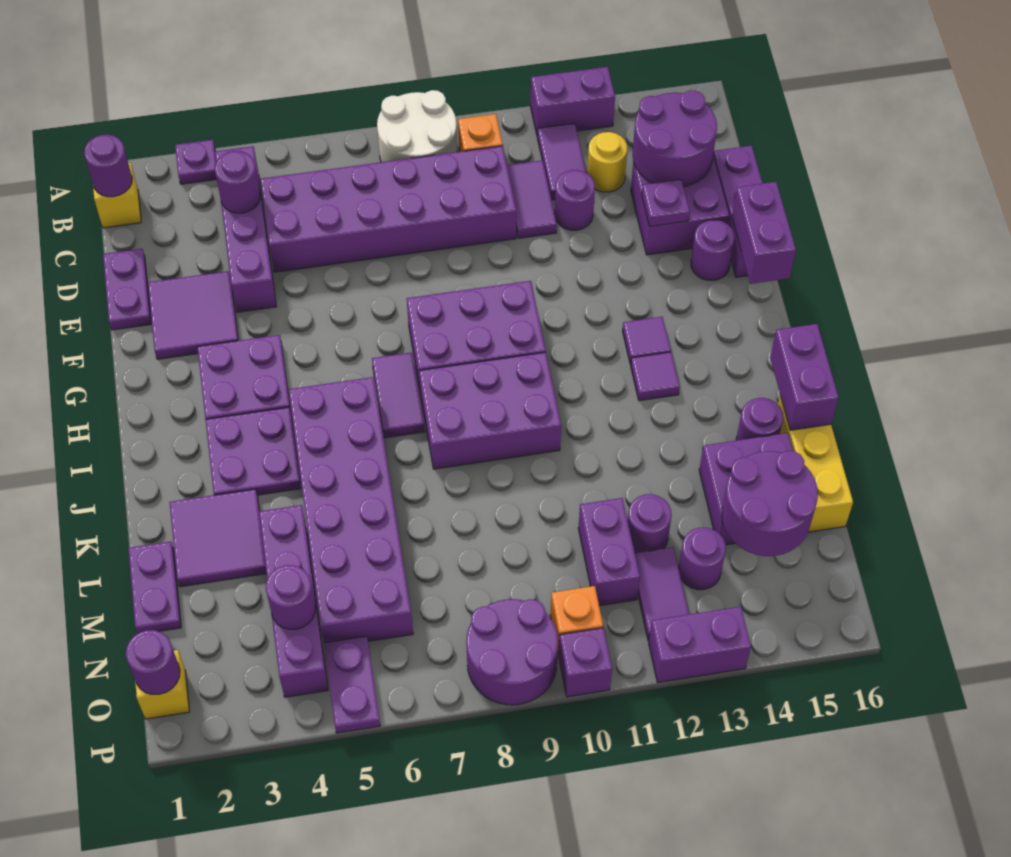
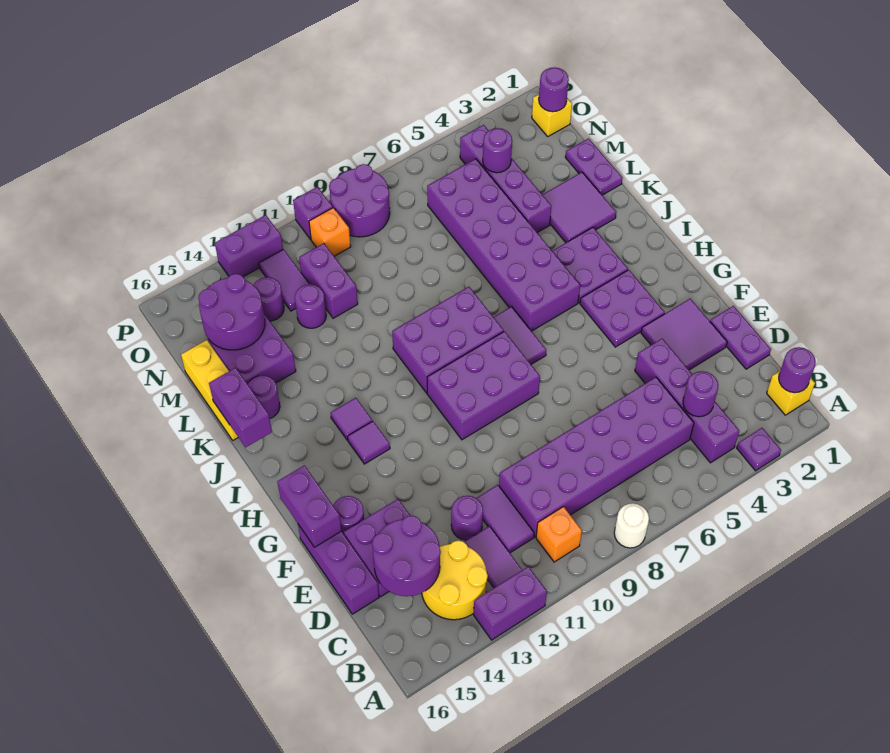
white round brick A8:B9 level 1 -> white round brick A8 level 1
yellow round brick C13 level 1 -> yellow round brick B13:C14 level 1
purple plate E14 level 2 -> none
purple plate O5:P5 level 1 -> none

